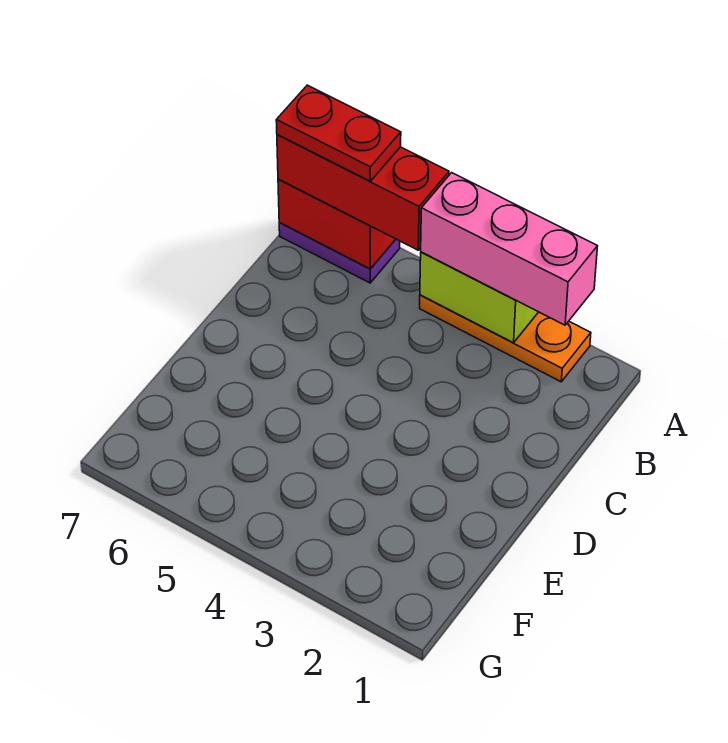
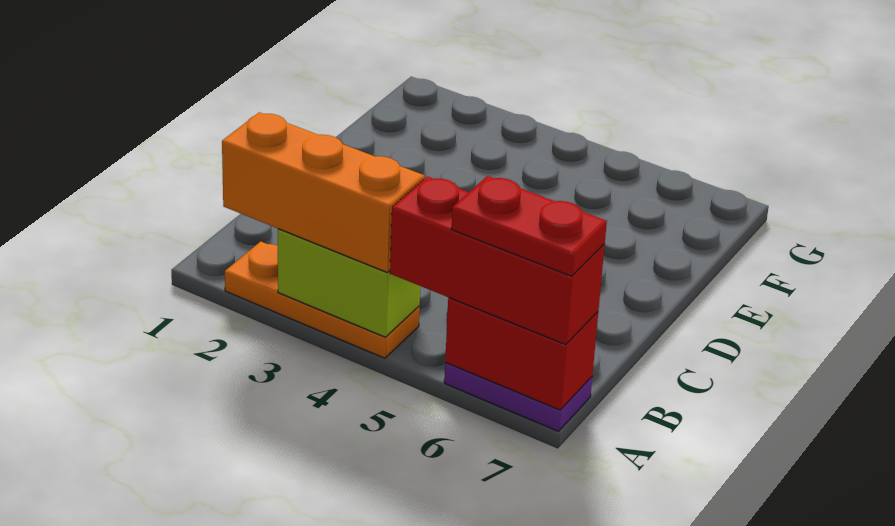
pink brick A2:A4 level 3 -> orange brick A2:A4 level 3

